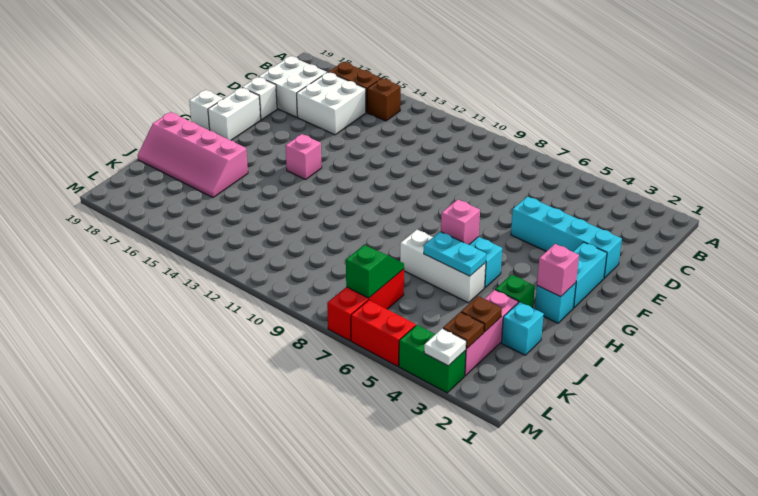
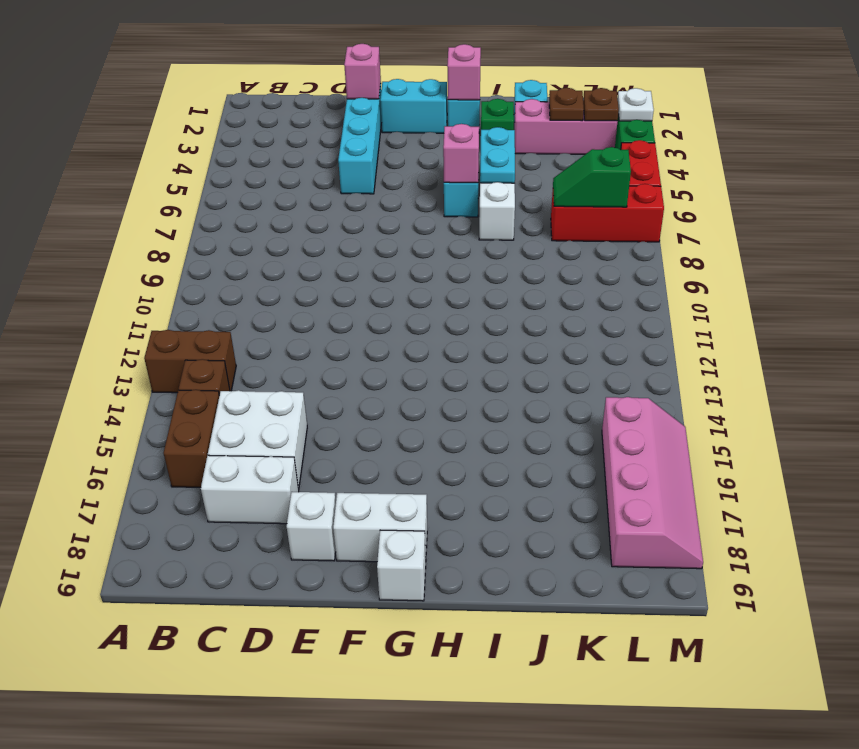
none -> brown brick A13:B13 level 1
white brick C17:D18 level 1 -> white brick C17:D17 level 1
pink brick G14 level 1 -> pink brick E2 level 2
pink slope I16:J19 level 1 top I -> pink slope L15:M18 level 1 top L

